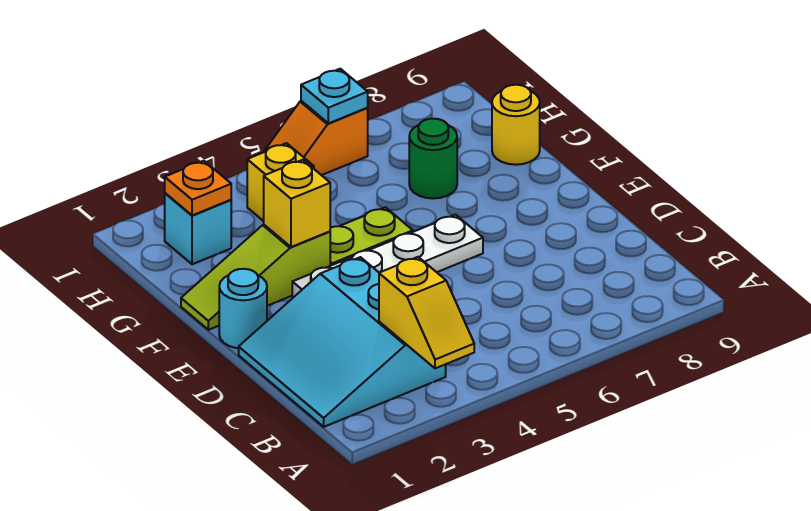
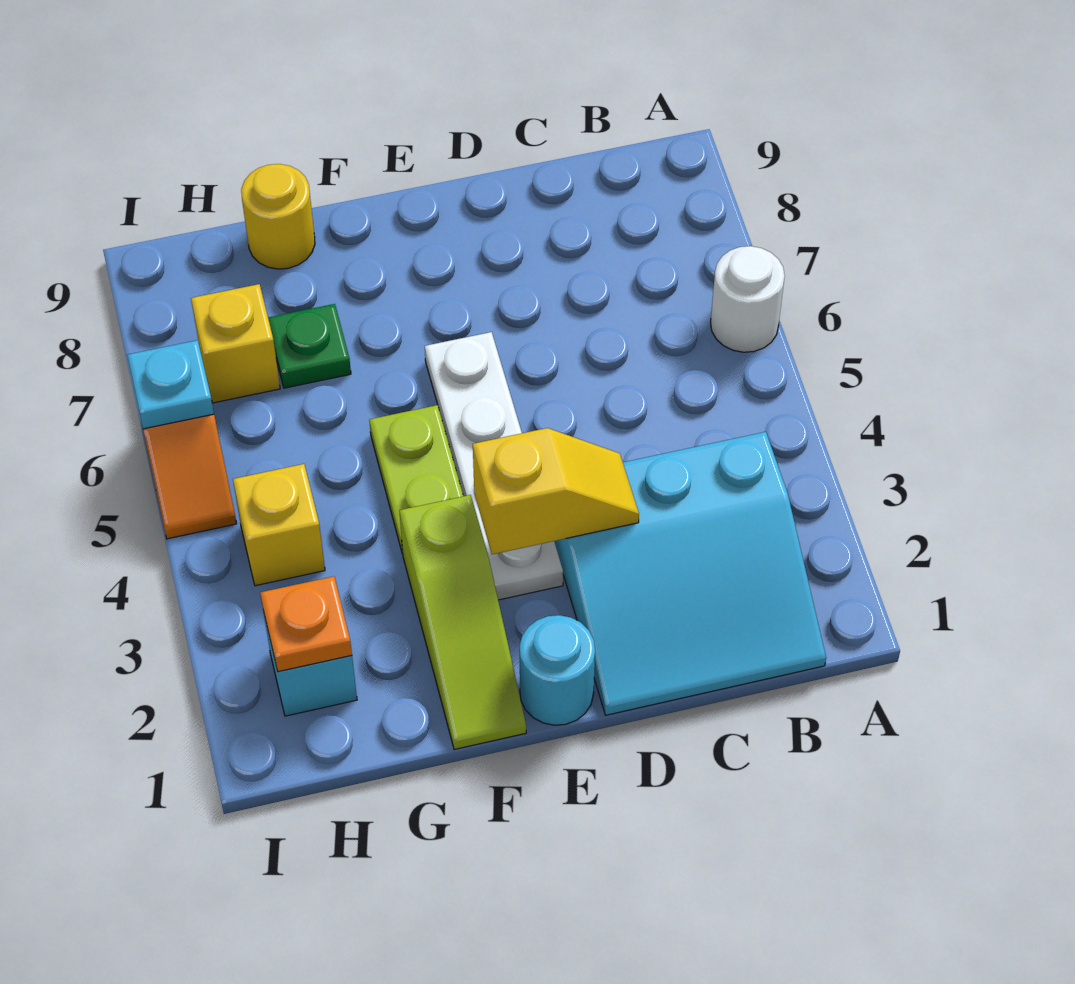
yellow slope A3:B3 level 2 top B -> yellow slope D3:E3 level 2 top E
none -> white round brick A6 level 1
yellow brick F3 level 2 -> yellow brick H7 level 1
green round brick G7 level 1 -> green plate G7 level 1

